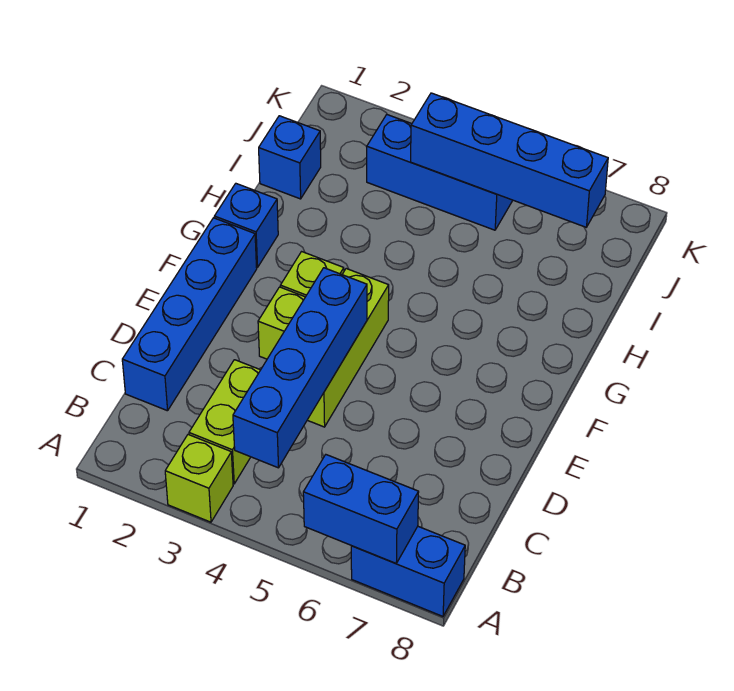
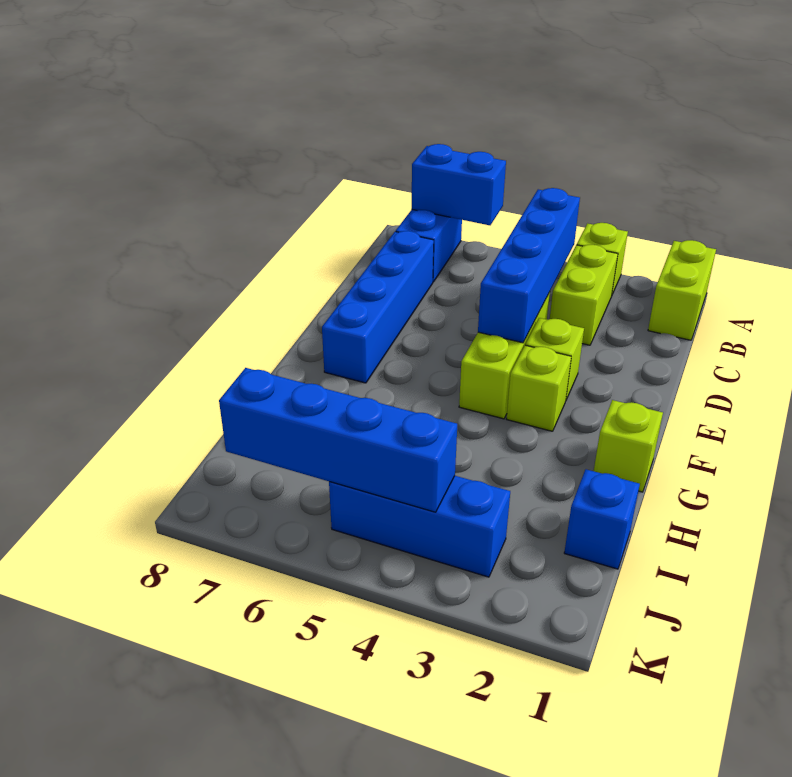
none -> lime brick A1:B1 level 1
blue brick A7:A8 level 1 -> blue brick A7:B7 level 1
blue brick C1:F1 level 1 -> blue brick C7:F7 level 1
blue brick G1 level 1 -> lime brick G1 level 1

